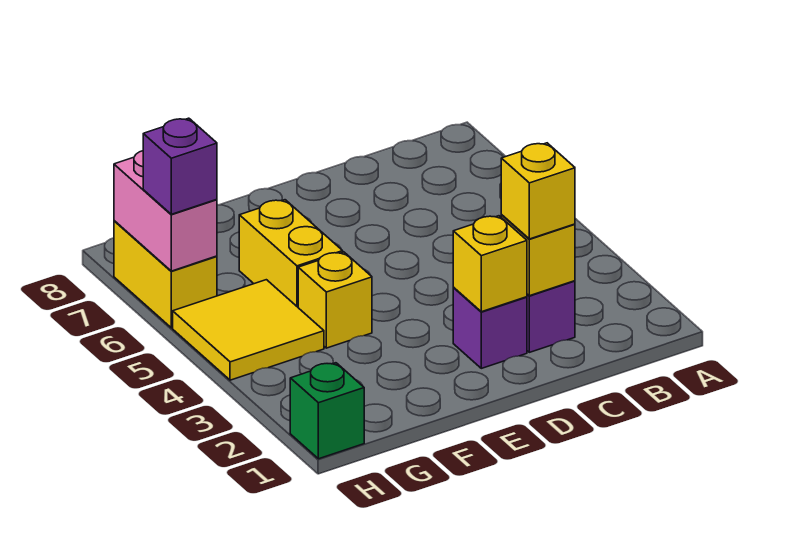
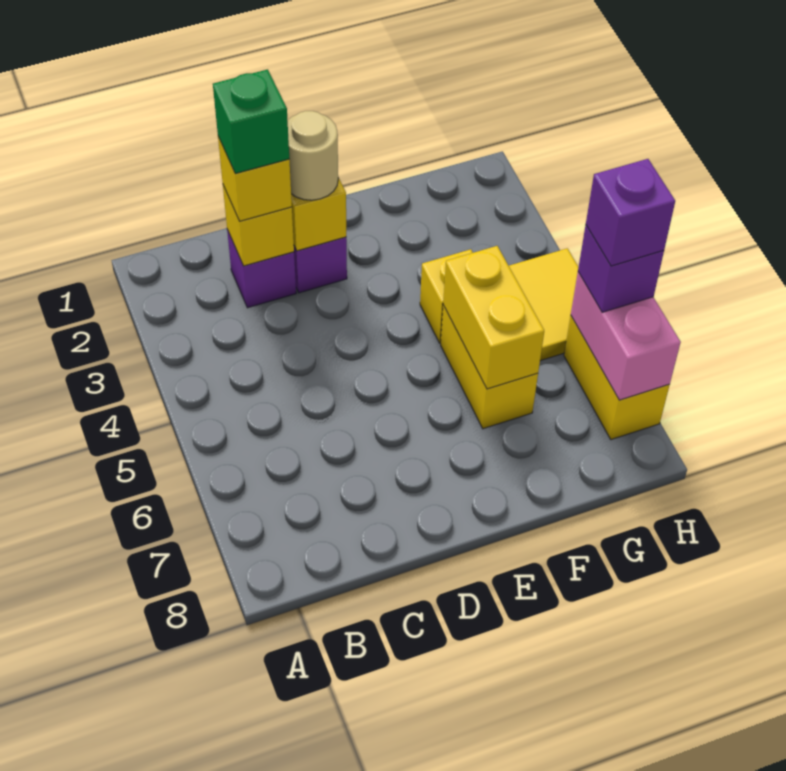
none -> tan round brick D2 level 3
none -> yellow brick F5:F6 level 2
green brick H1 level 1 -> green brick C2 level 4
none -> purple brick H6 level 4

